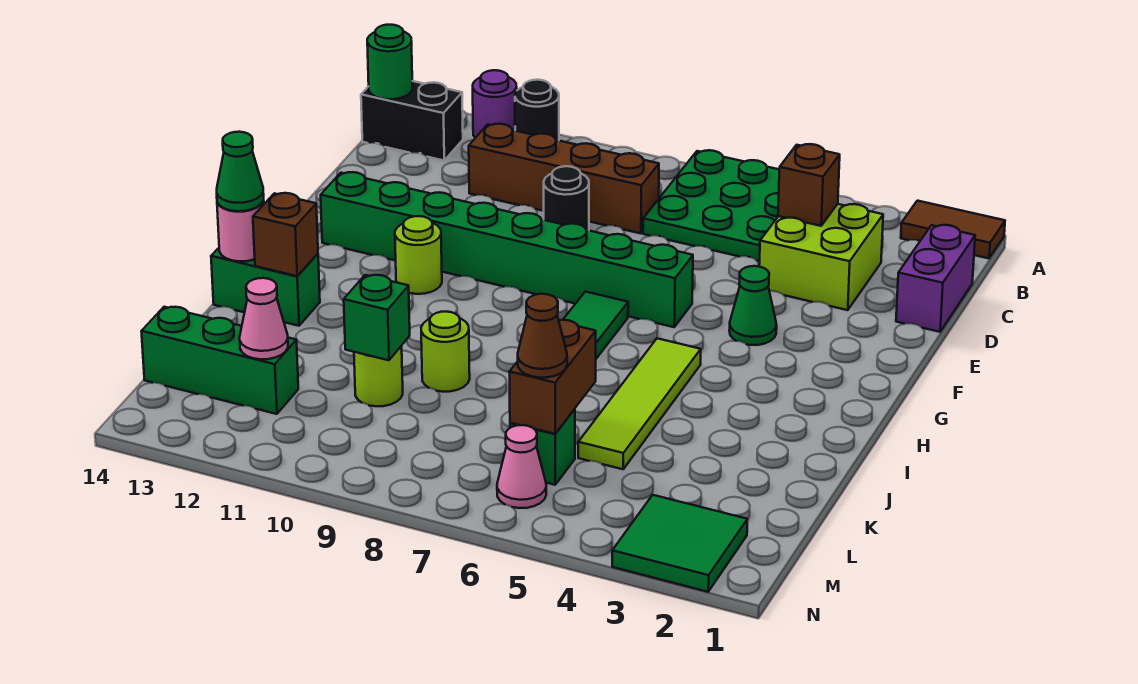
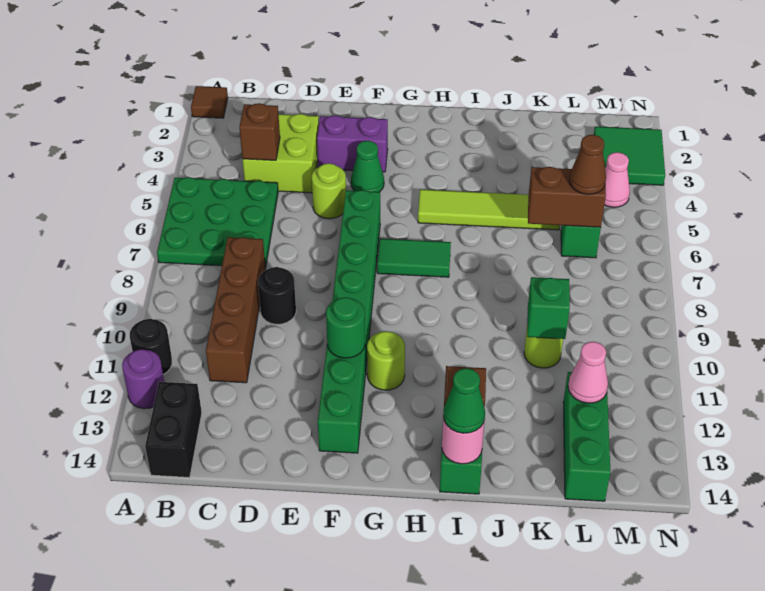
brown tile A1:A2 level 1 -> brown tile A1 level 1
green round brick B14 level 2 -> green round brick F11 level 2
purple brick C1:D1 level 1 -> purple brick E3:F3 level 1
lime round brick J9 level 1 -> lime round brick E5 level 1
pink cone M6 level 1 -> pink cone M4 level 1

